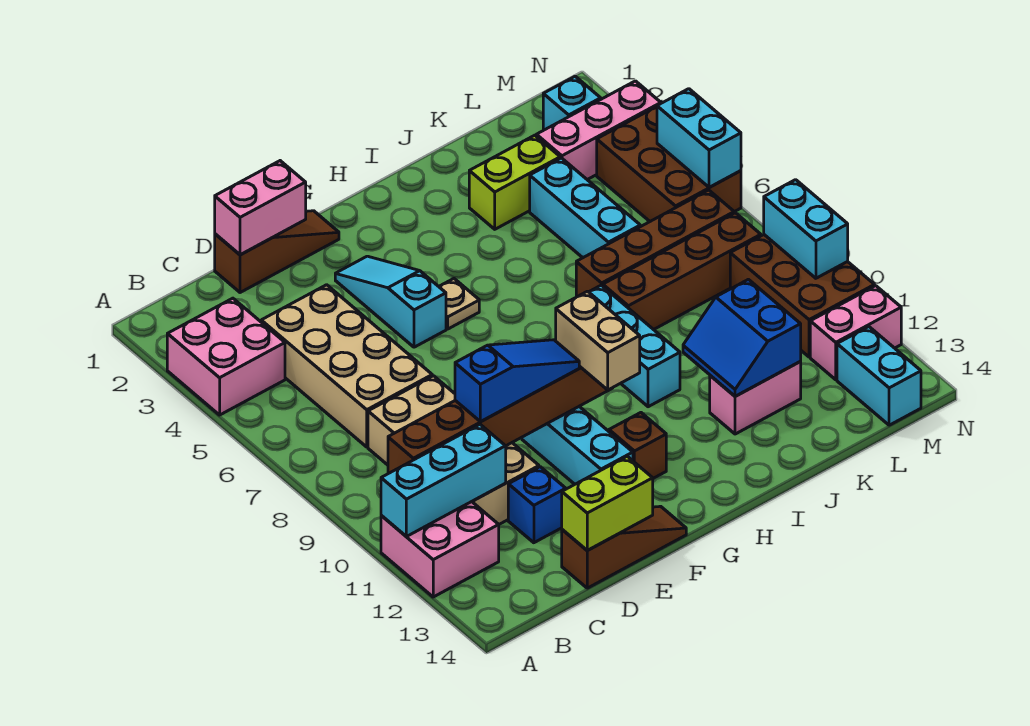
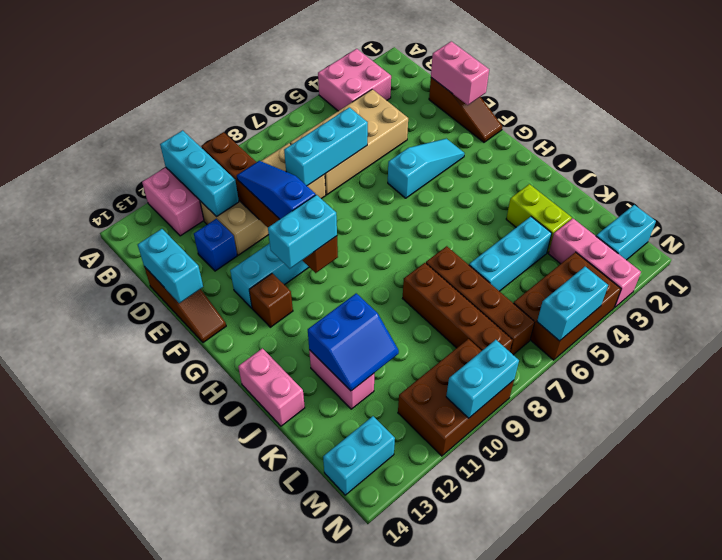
blue slope D10:F10 level 3 top D -> blue slope D10:F10 level 3 top F
lime brick D14:E14 level 2 -> cyan brick D14:E14 level 2
tan plate G5 level 1 -> none
tan brick G10:G11 level 3 -> cyan brick G10:G11 level 3
cyan brick I8:I10 level 1 -> cyan brick D6:D8 level 2
blue slope J11:K12 level 2 top K -> blue slope J11:K12 level 2 top J
cyan brick M2 level 1 -> cyan brick M1:M2 level 1
pink brick M12:N12 level 1 -> pink brick I14:J14 level 1

